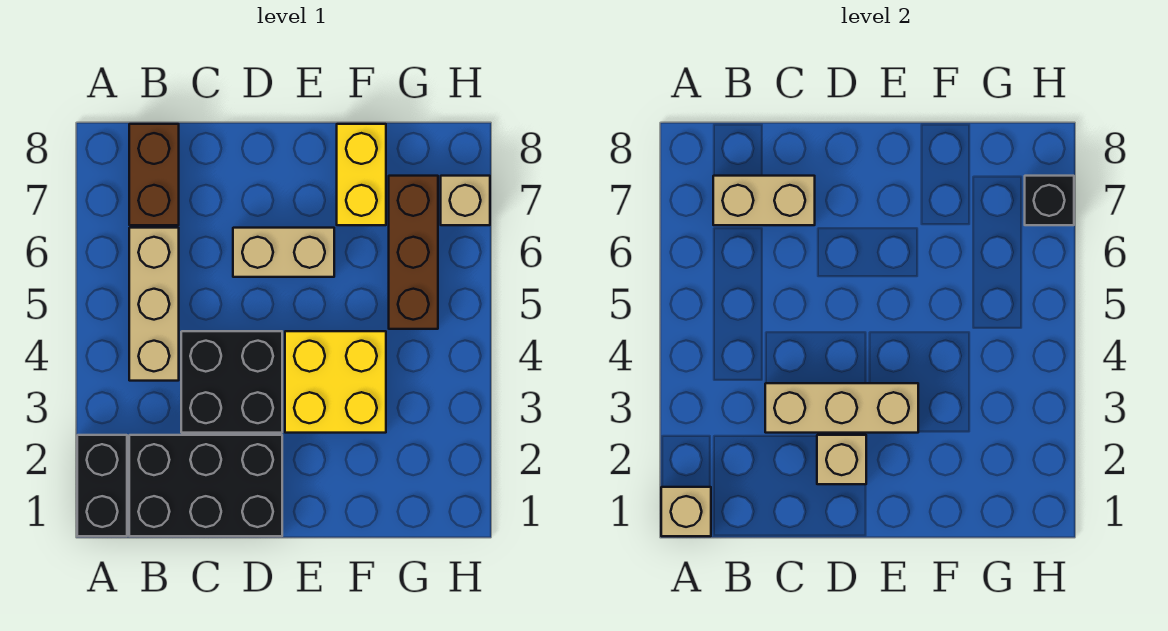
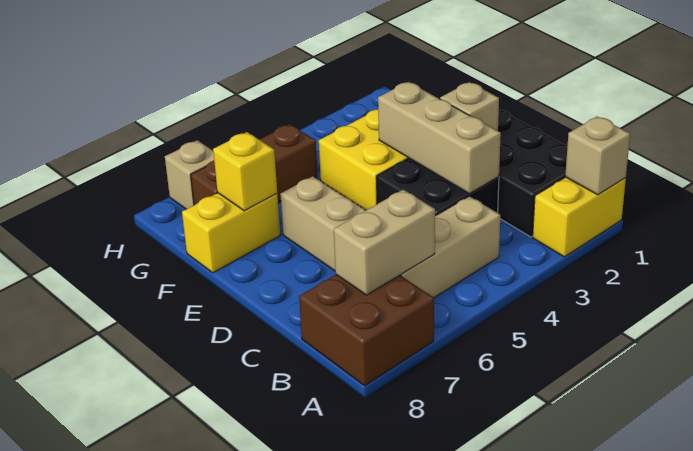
black brick A1:A2 level 1 -> yellow brick A1:A2 level 1
brown brick B7:B8 level 1 -> brown brick A7:B8 level 1
tan brick B7:C7 level 2 -> tan brick B6:B7 level 2
none -> yellow brick F7 level 2
black brick H7 level 2 -> none

